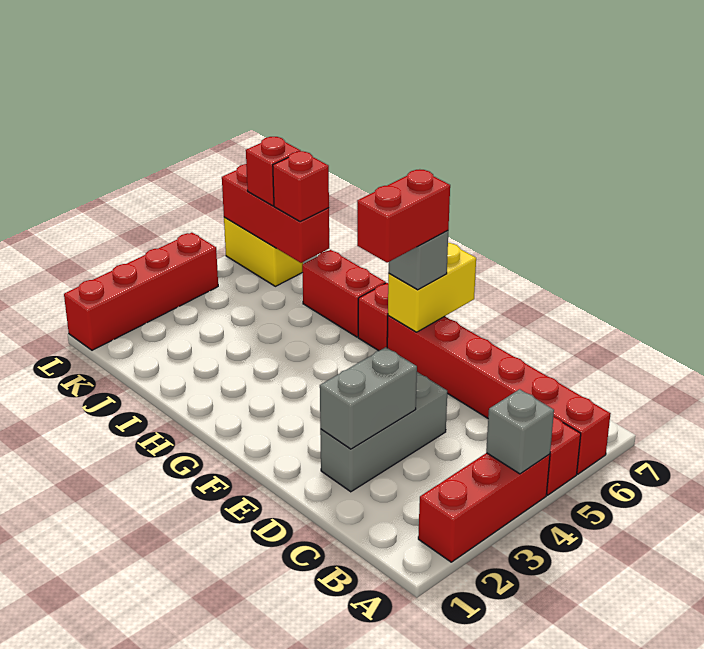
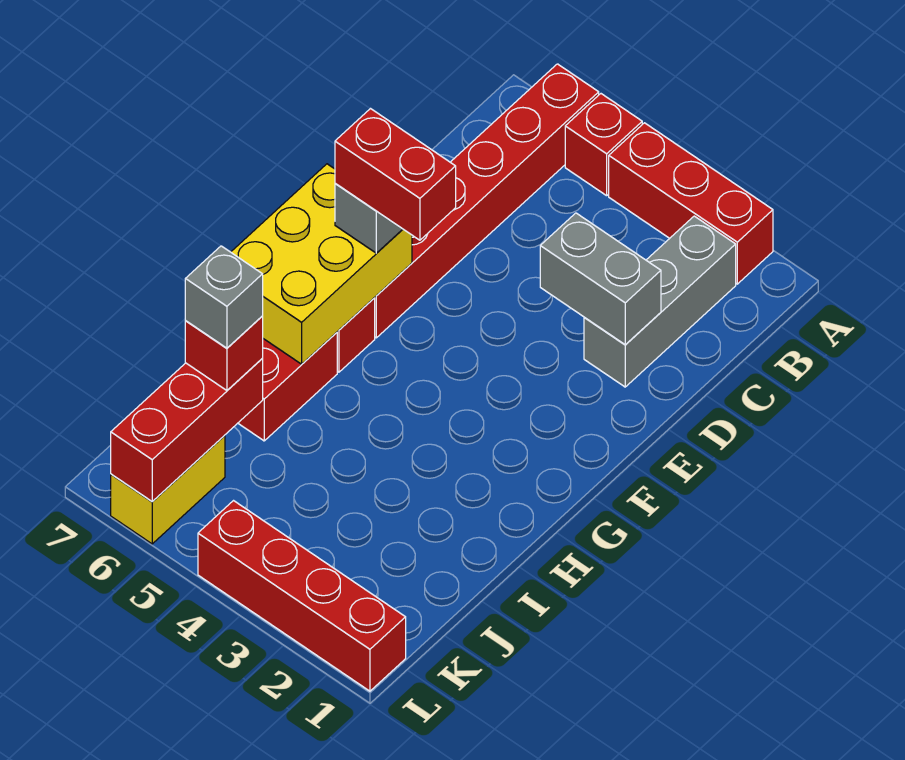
grey brick A4 level 2 -> grey brick J6 level 4
grey brick D2:D4 level 1 -> grey brick B2:D2 level 1
yellow brick F6:F7 level 2 -> yellow brick F6:H7 level 2
red brick K6 level 3 -> none

